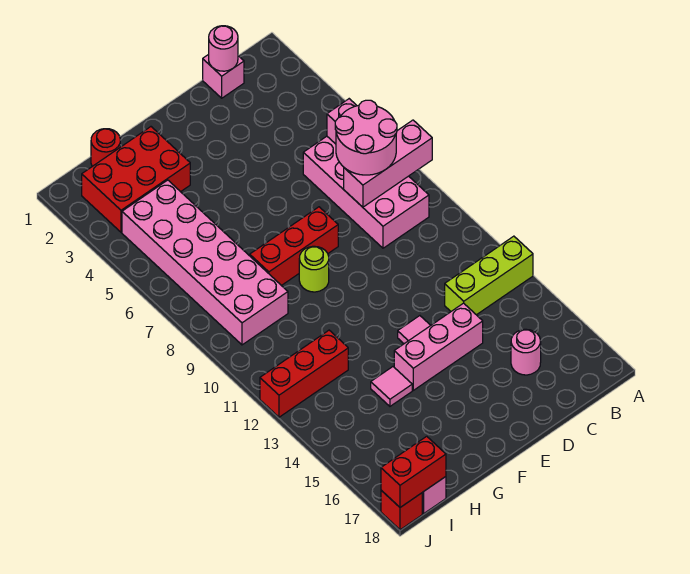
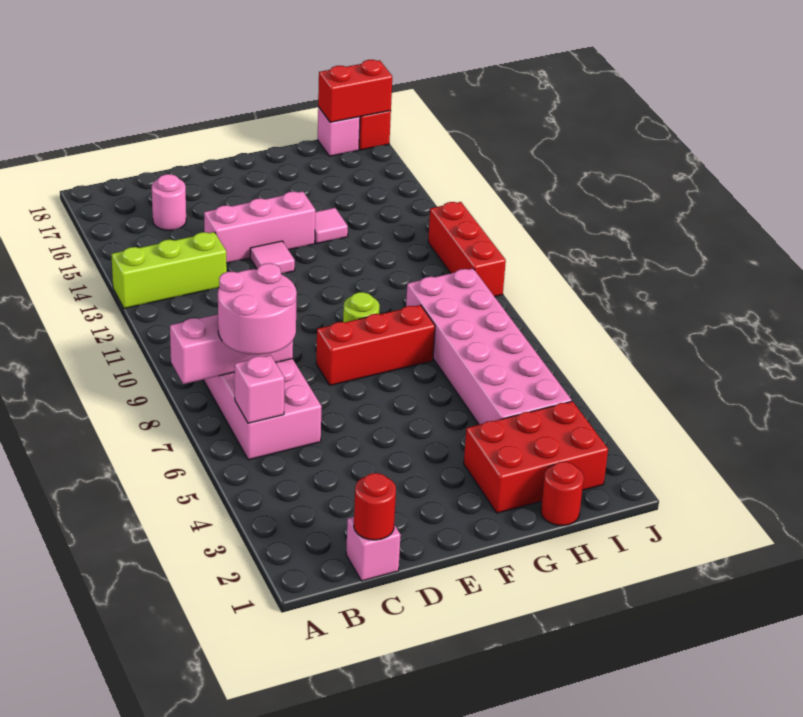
pink round brick C1 level 2 -> red round brick C1 level 2
red brick H12:J12 level 1 -> red brick J10:J12 level 1

